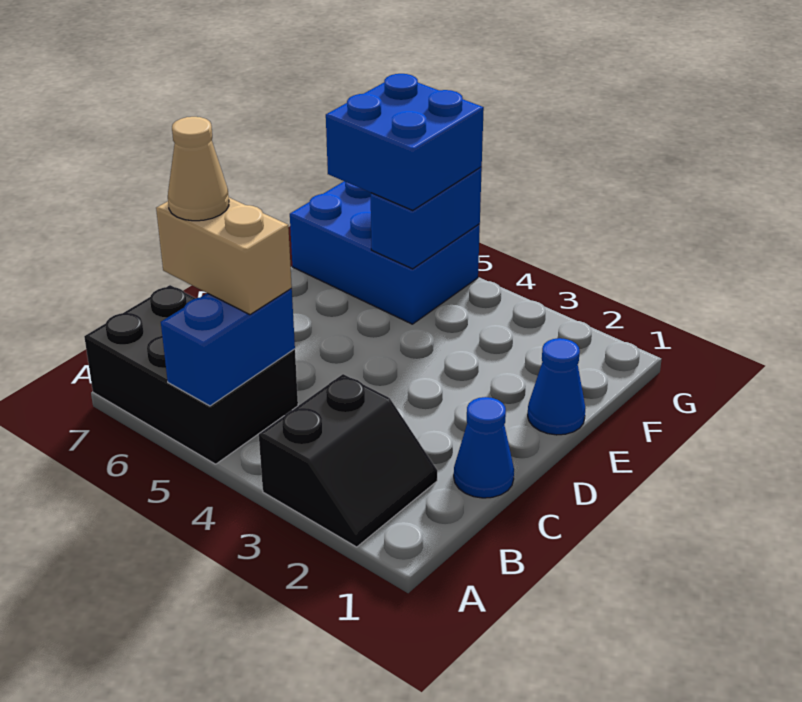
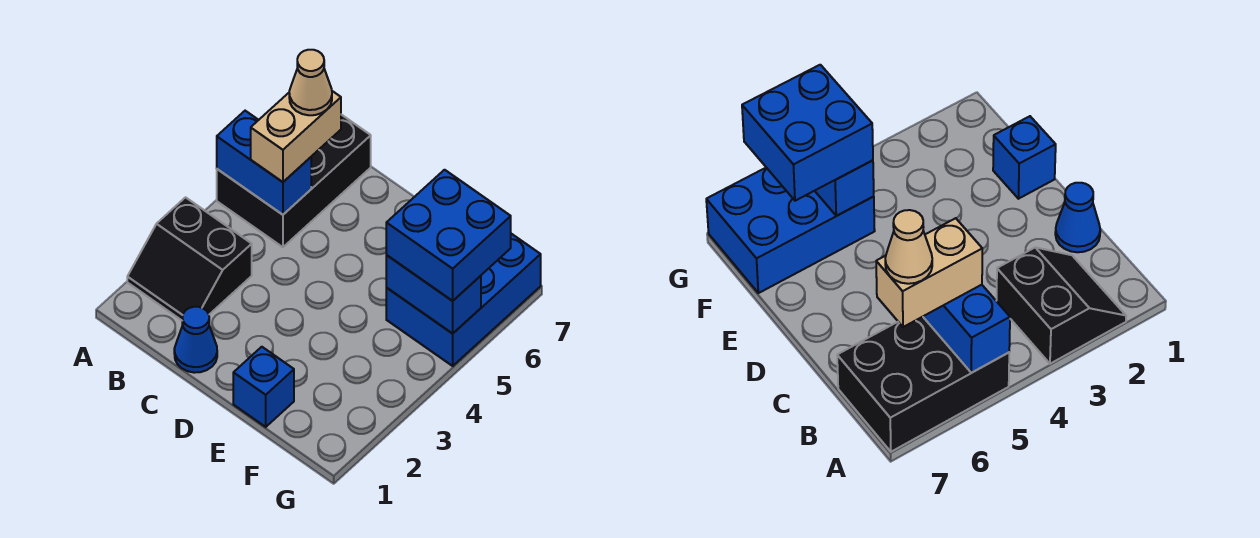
blue cone E1 level 1 -> blue brick E1 level 1

